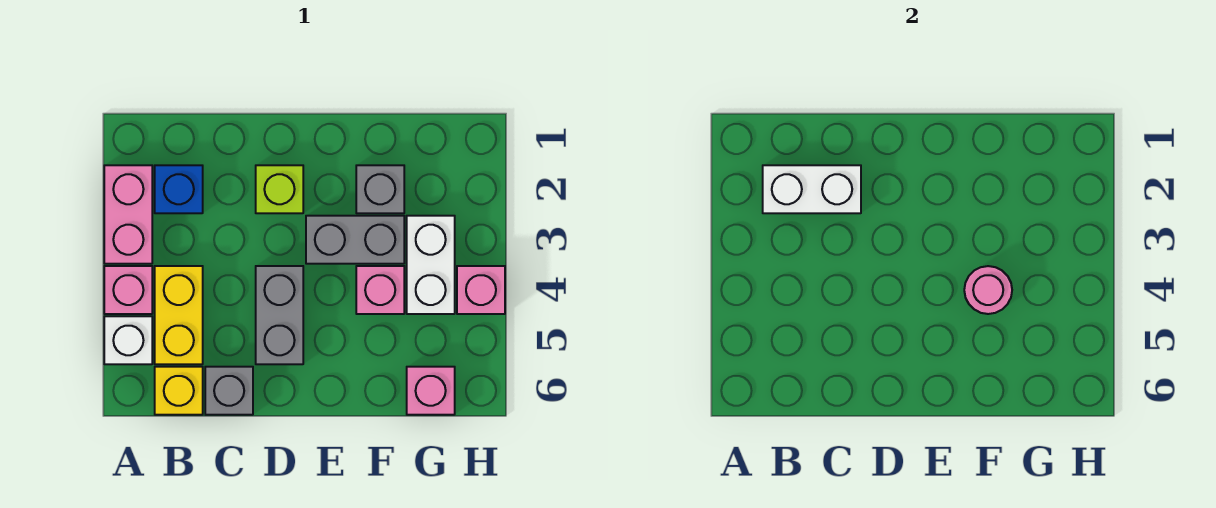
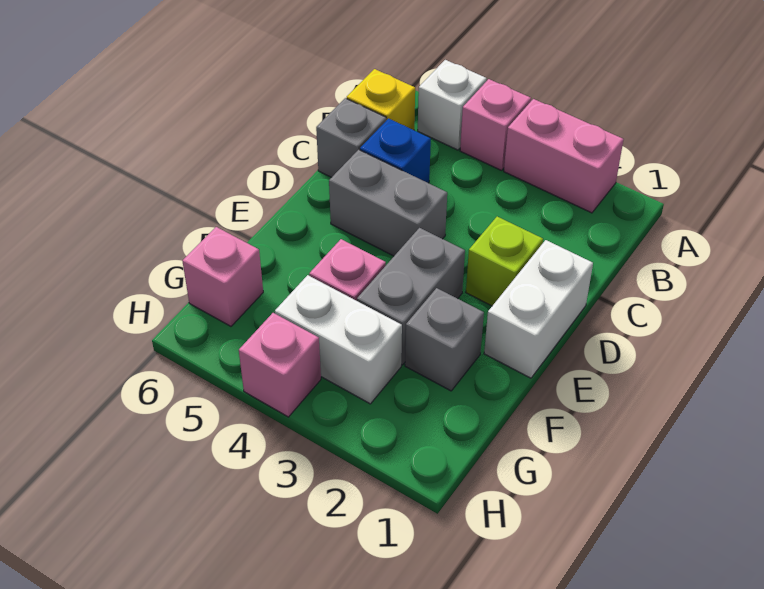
blue brick B2 level 1 -> blue brick C5 level 1
white brick B2:C2 level 2 -> white brick D1:E1 level 1
yellow brick B4:B5 level 1 -> none
pink round brick F4 level 2 -> none

